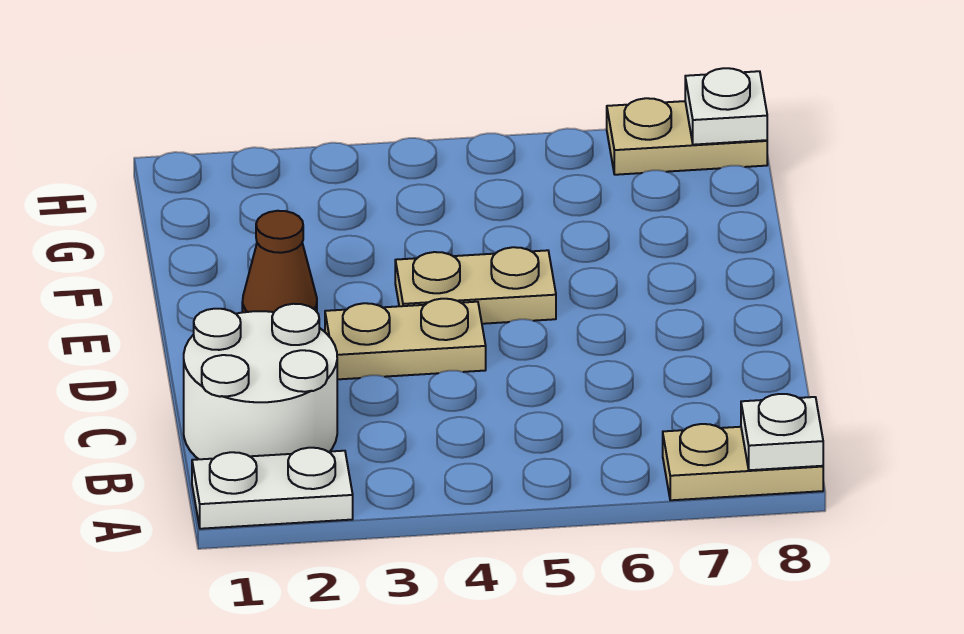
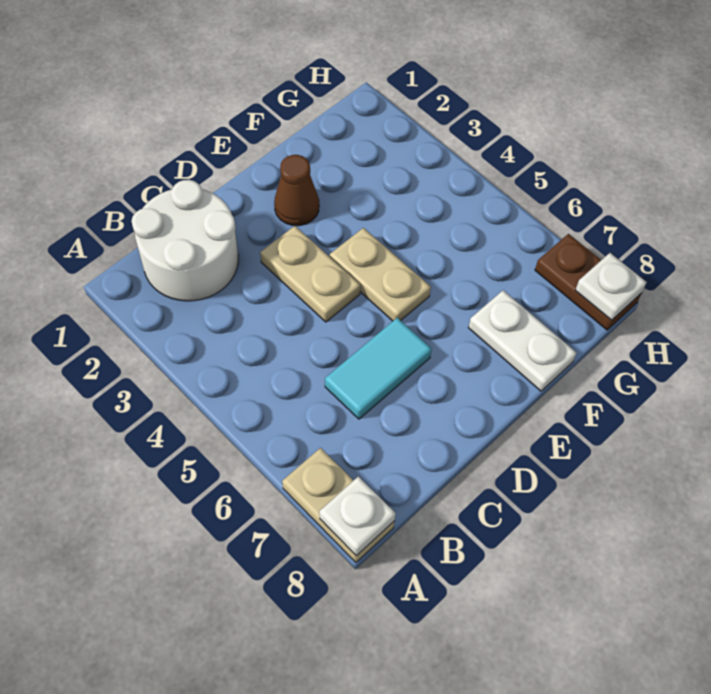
white plate A1:A2 level 1 -> white plate F7:F8 level 1
none -> cyan tile C6:D6 level 1
tan plate H7:H8 level 1 -> brown plate H7:H8 level 1

